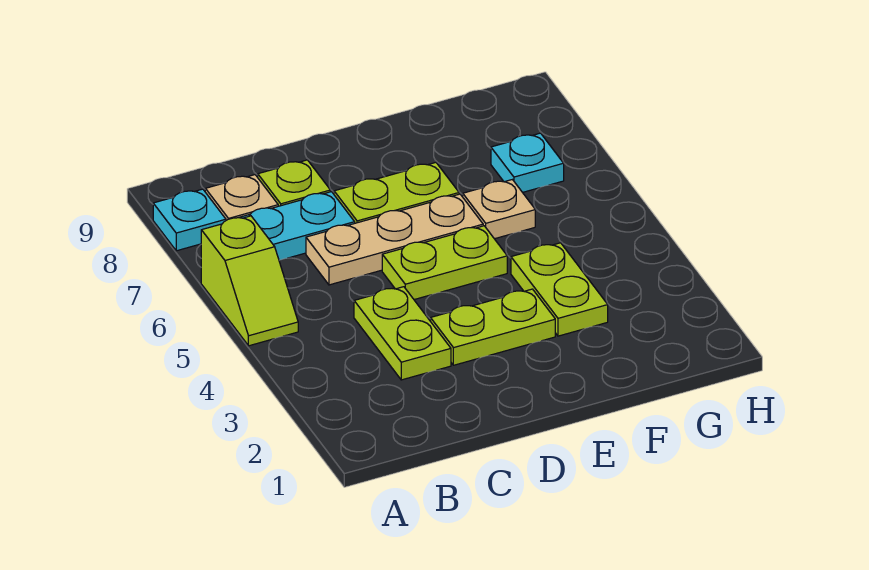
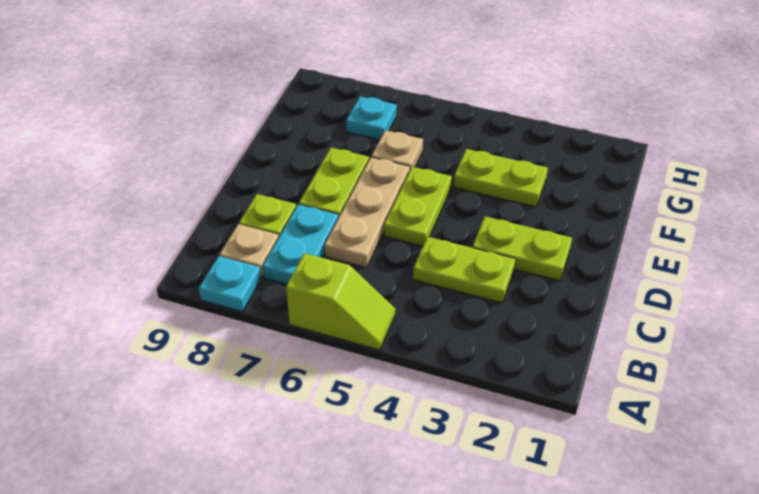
lime plate D3:E3 level 1 -> lime plate D2:D3 level 1

